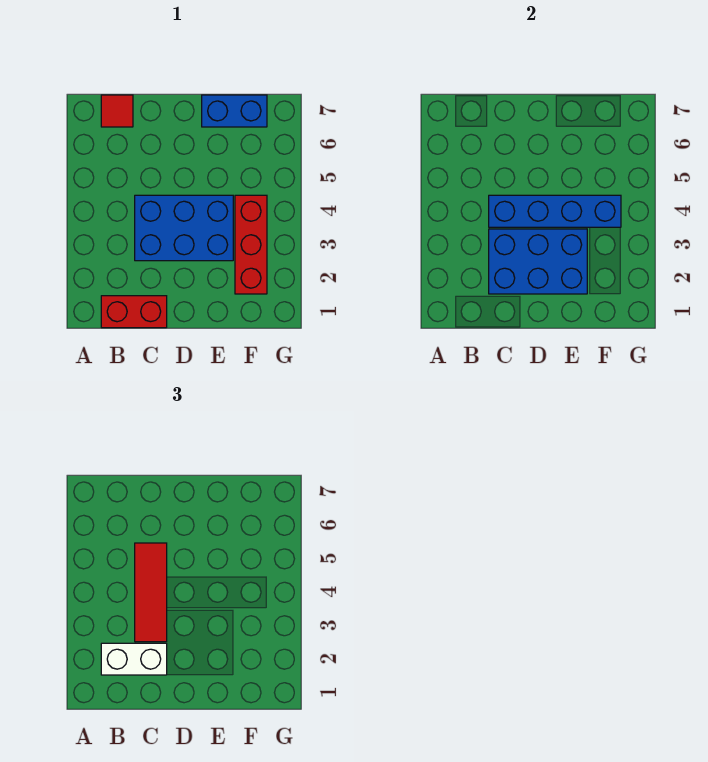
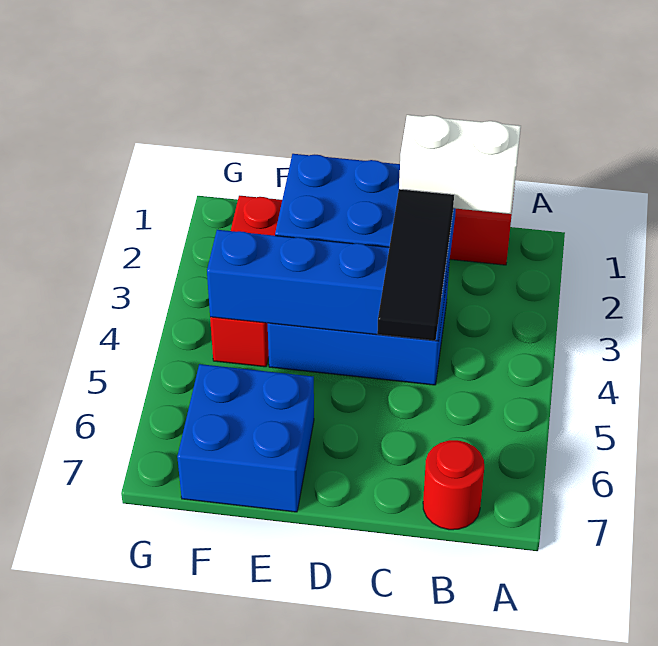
red tile B7 level 1 -> red round brick B7 level 1
red tile C3:C5 level 3 -> black tile C3:C5 level 3
blue brick E7:F7 level 1 -> blue brick E6:F7 level 1

